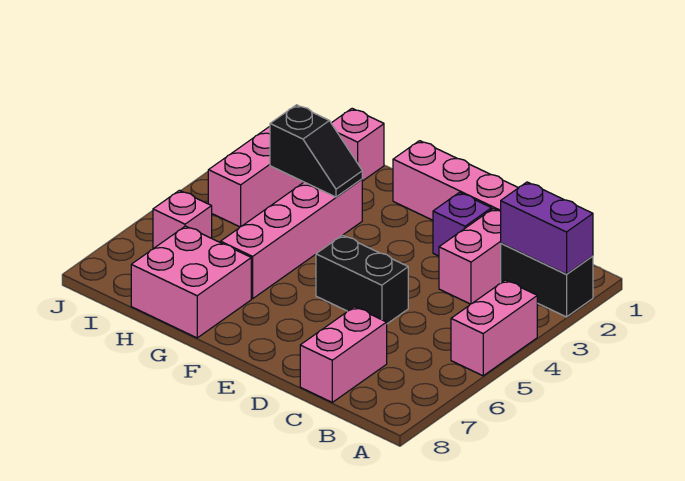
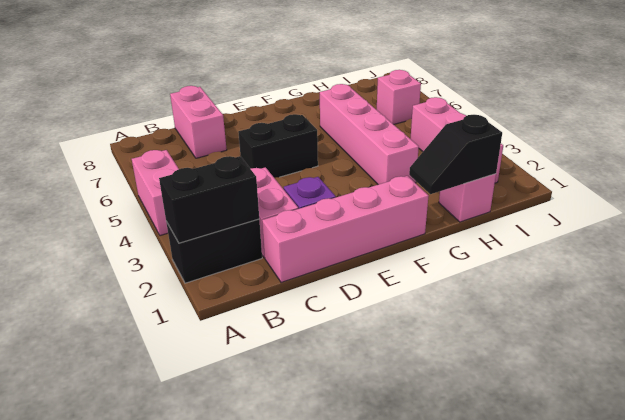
purple brick A2:B2 level 2 -> black brick A2:B2 level 2
black slope G3:H3 level 2 top H -> black slope G1:H1 level 2 top H
pink brick G7:H8 level 1 -> none

